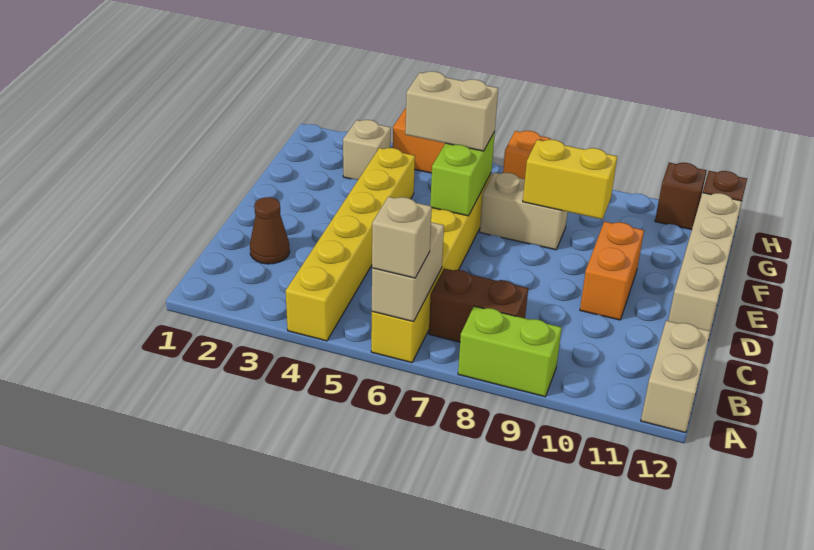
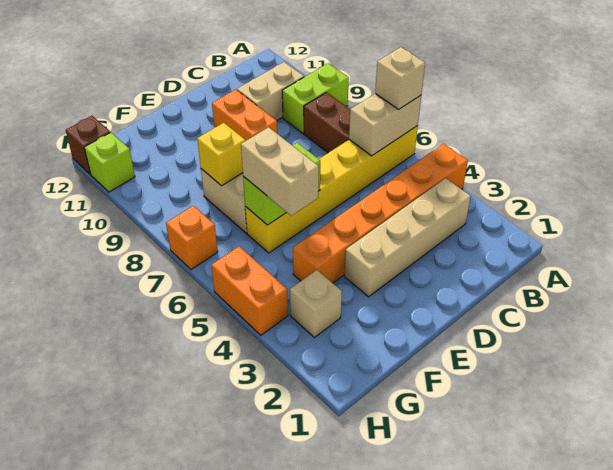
yellow brick A4:F4 level 1 -> orange brick A4:F4 level 1
lime brick A8:A9 level 1 -> lime brick A9:B9 level 1
tan brick A12:B12 level 1 -> tan brick B10:C10 level 1
brown cone C2 level 1 -> none
orange brick D10:E10 level 1 -> orange brick D9:D10 level 1
tan brick D12:G12 level 1 -> tan brick B3:E3 level 1
yellow brick F8:F9 level 2 -> yellow brick F8 level 2
brown brick H11 level 1 -> lime brick H11 level 1

